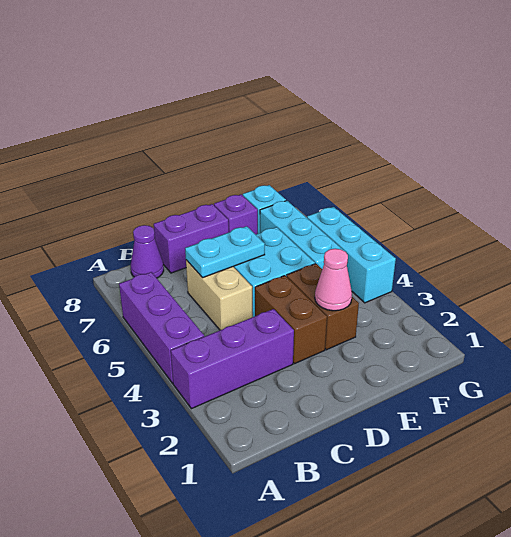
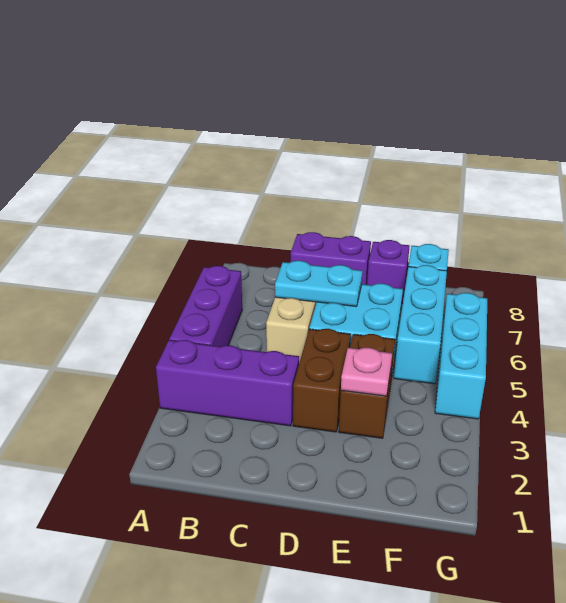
purple cone B8 level 1 -> none
pink cone E3 level 2 -> pink plate E3 level 2

